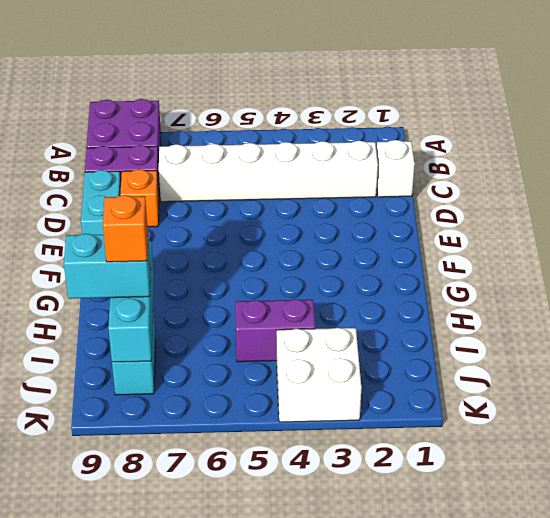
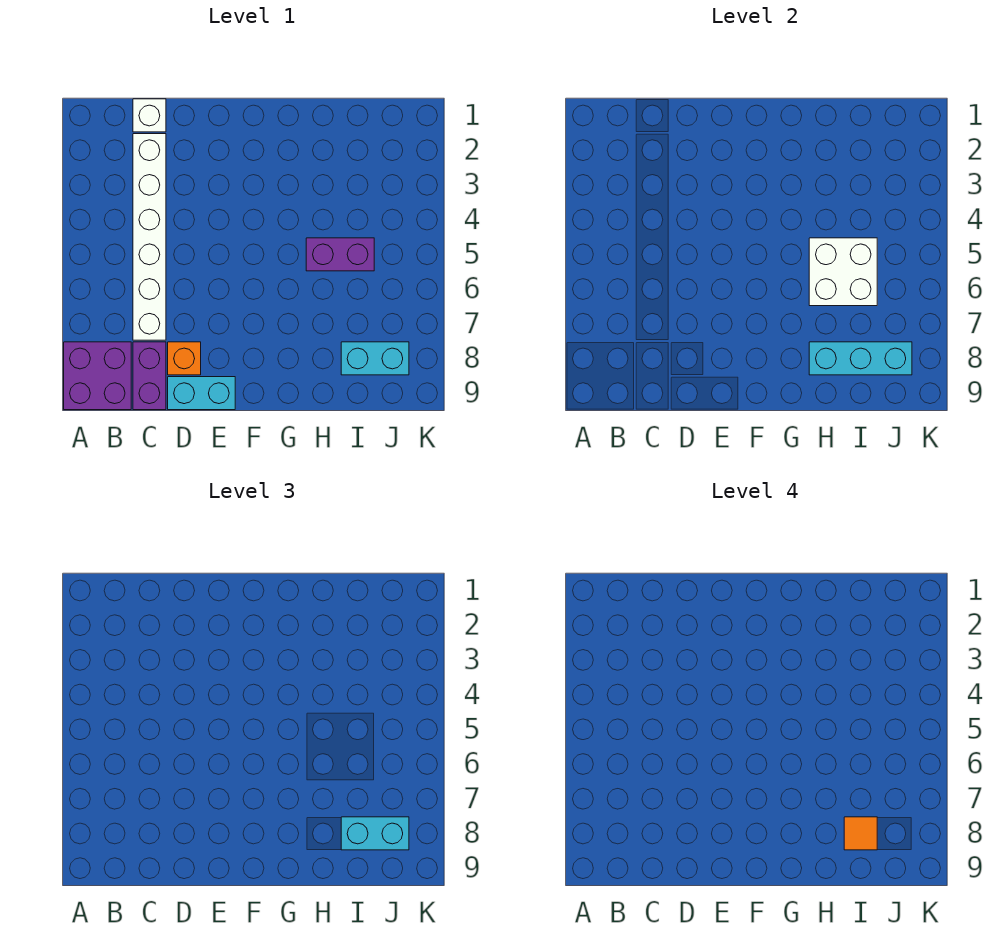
purple brick I4:I5 level 1 -> purple brick H5:I5 level 1
cyan brick I8:I9 level 3 -> cyan brick I8:J8 level 3
orange brick I8 level 4 -> orange tile I8 level 4
white brick J3:K4 level 1 -> white brick H5:I6 level 2

